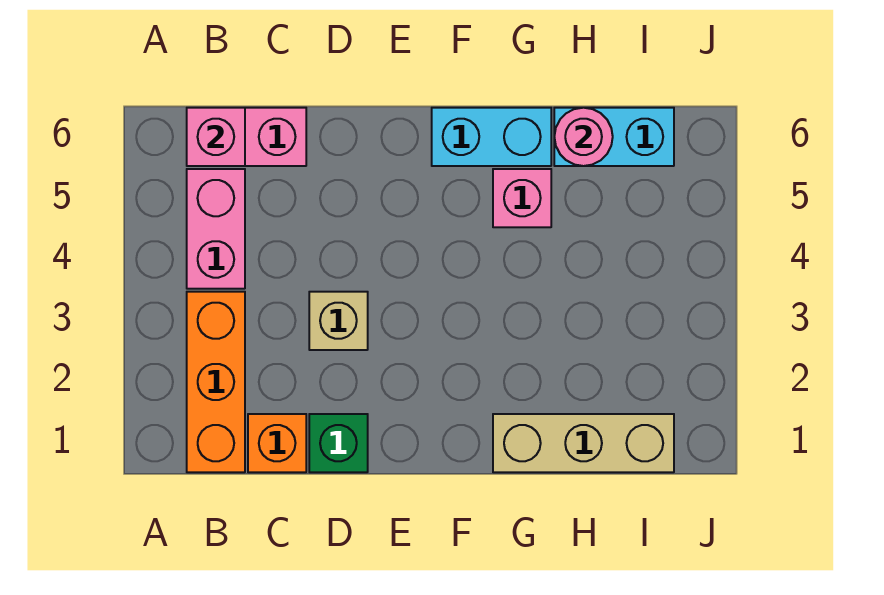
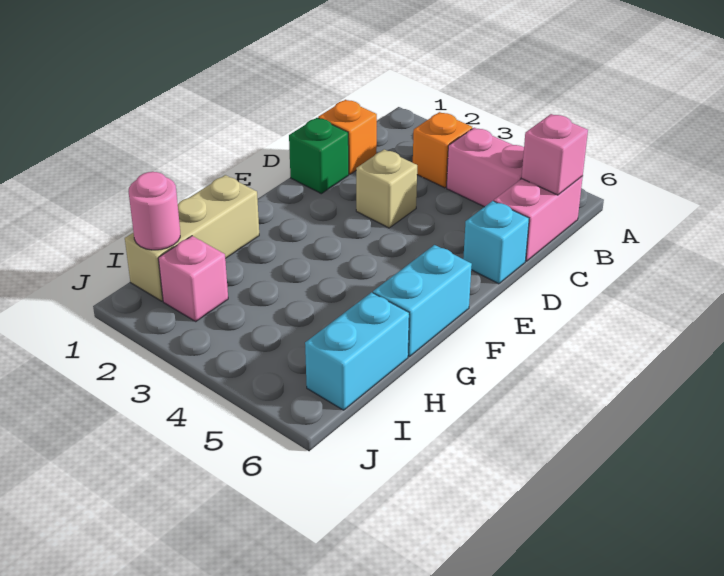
orange brick B1:B3 level 1 -> orange brick B3 level 1
none -> cyan brick D6 level 1
pink brick G5 level 1 -> pink brick I2 level 1
pink round brick H6 level 2 -> pink round brick I1 level 2

